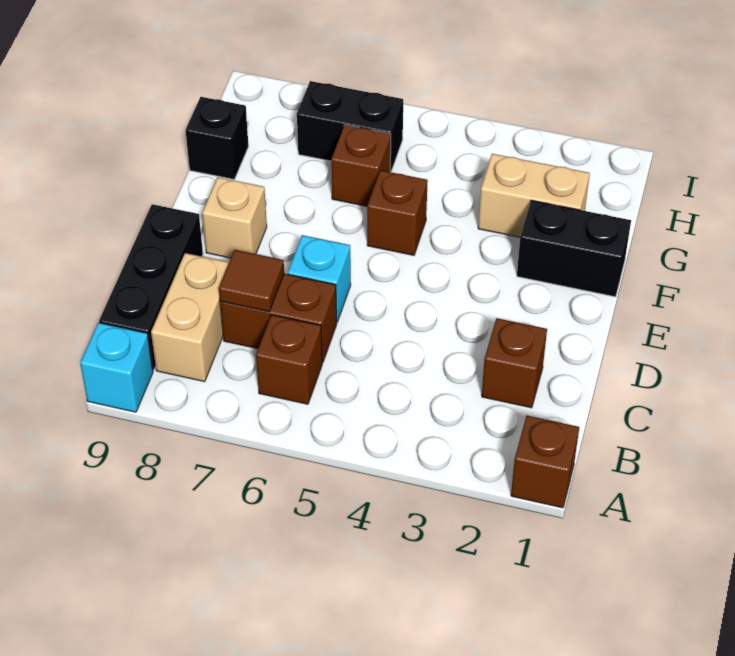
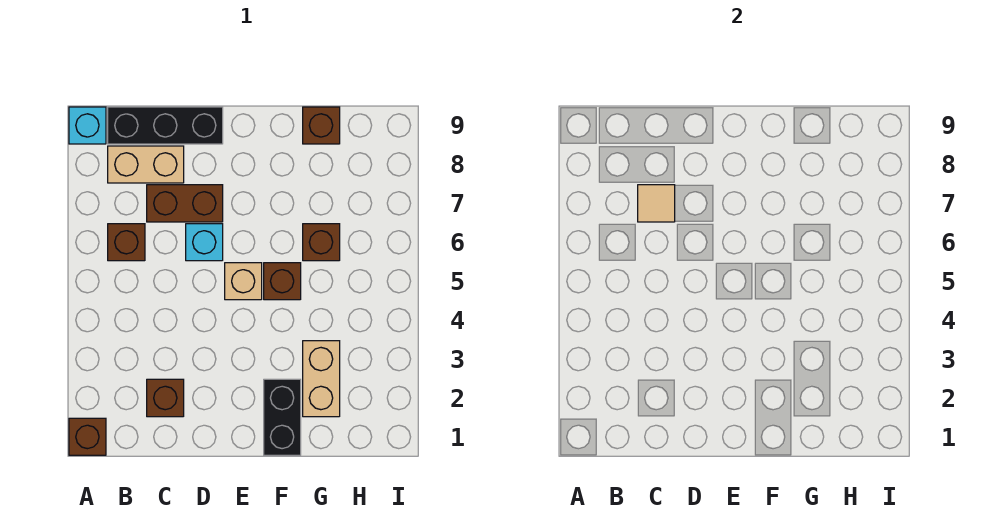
brown brick C6:C7 level 1 -> brown brick C7:D7 level 1
brown tile C7 level 2 -> tan tile C7 level 2
tan brick E8 level 1 -> tan brick E5 level 1
black brick G9 level 1 -> brown brick G9 level 1
black brick H6:H7 level 1 -> none

